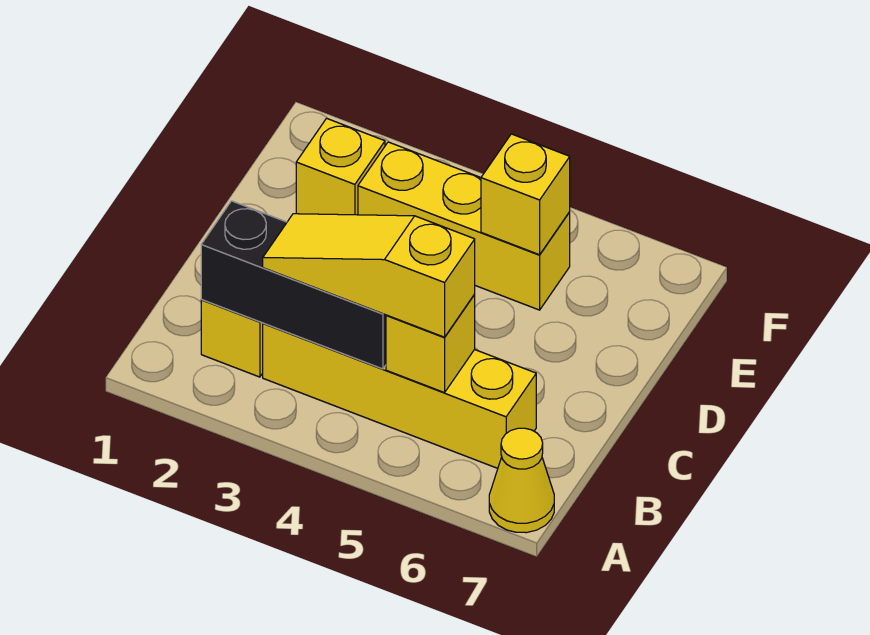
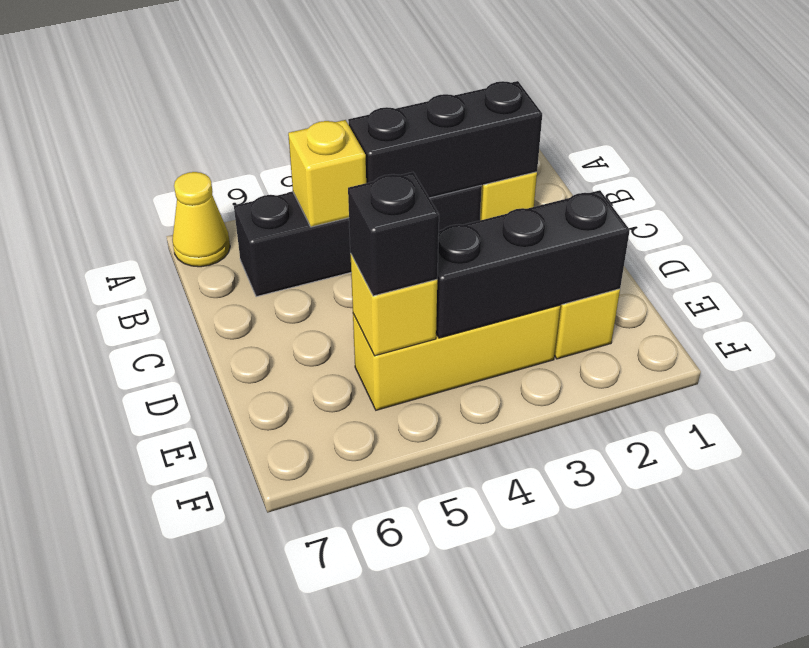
yellow brick B3:B6 level 1 -> black brick B3:B6 level 1
yellow slope B3:B5 level 3 top 5 -> none
none -> black brick E2:E4 level 2
none -> black brick E5 level 3

